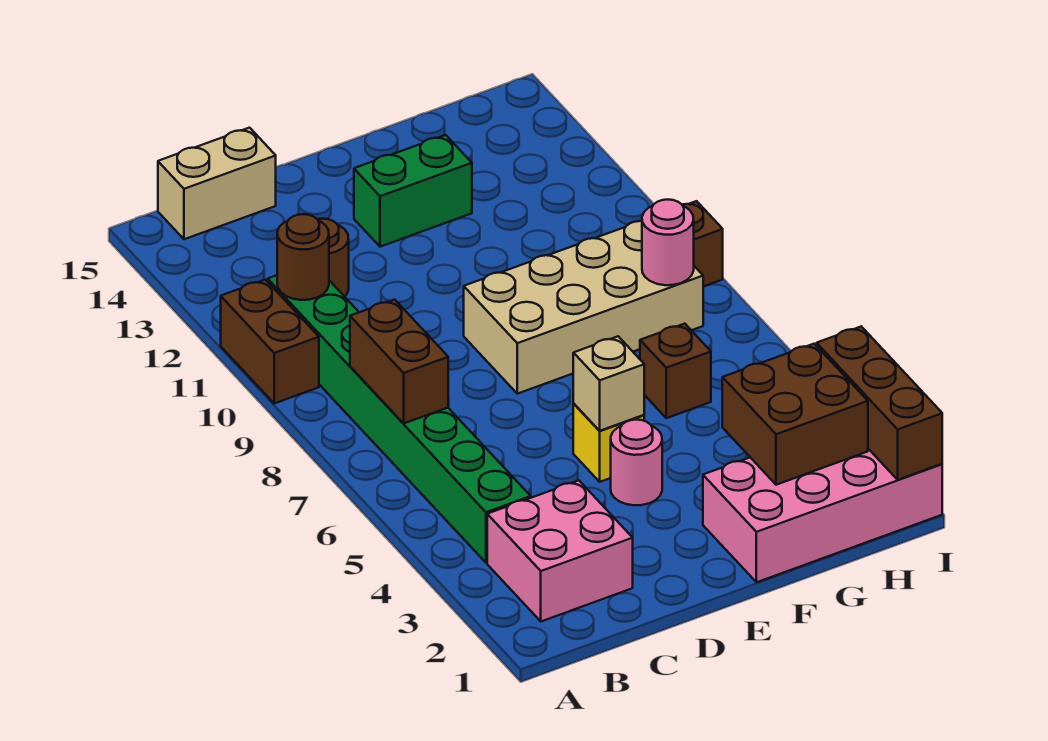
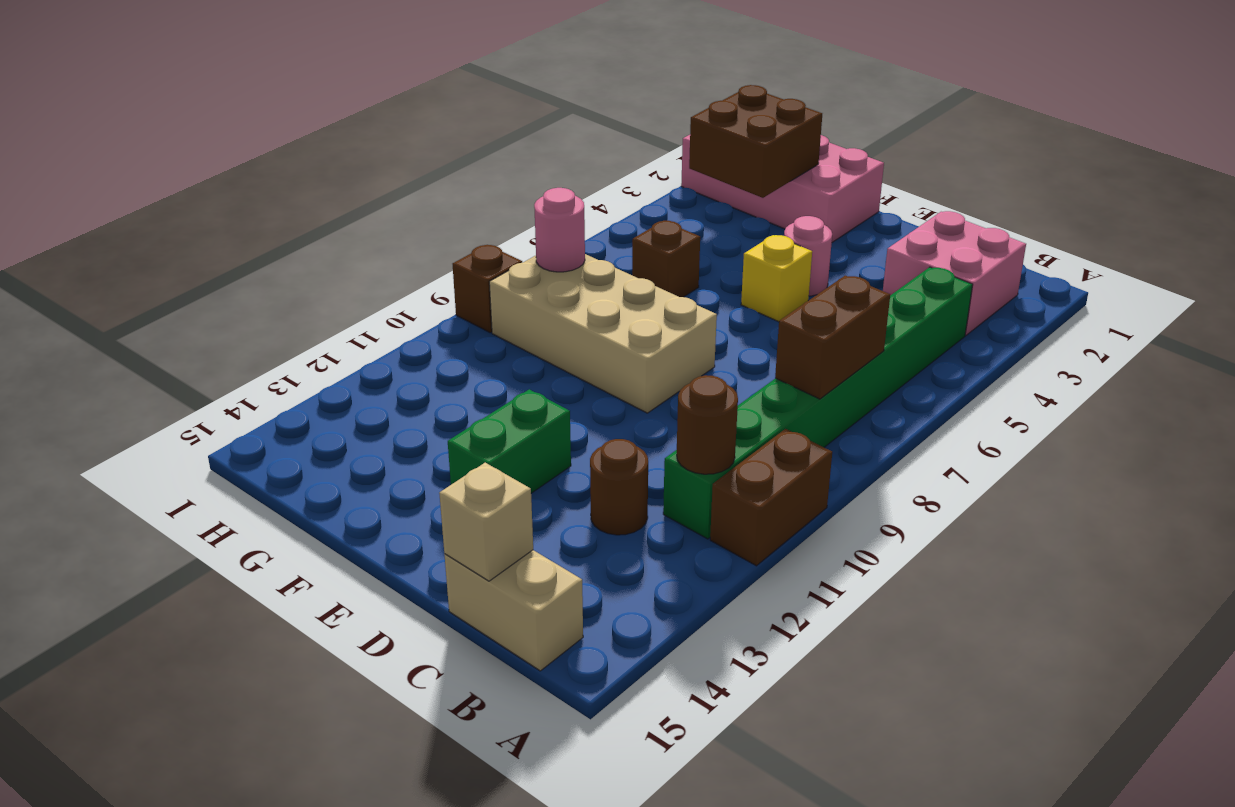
tan brick E5 level 2 -> tan brick C15 level 2
green brick E13:F13 level 1 -> green brick E12:E13 level 1
brown brick I1:I3 level 2 -> none

